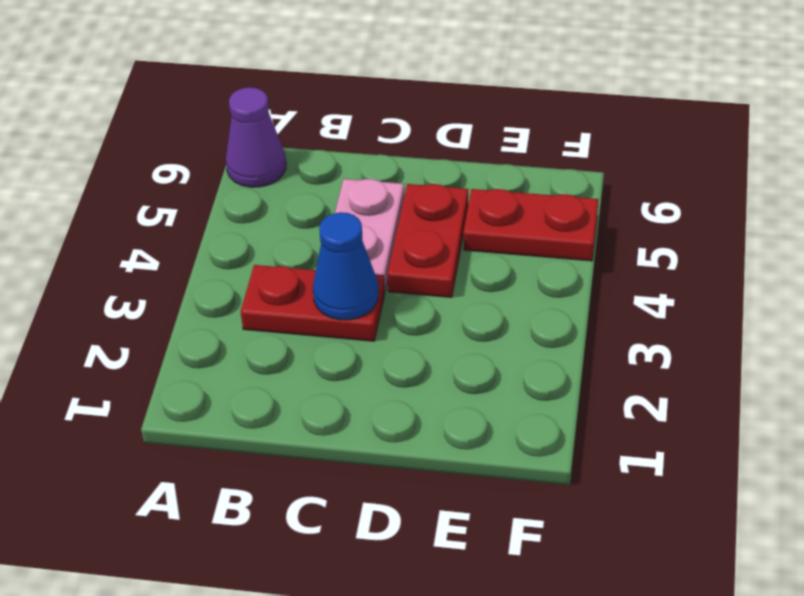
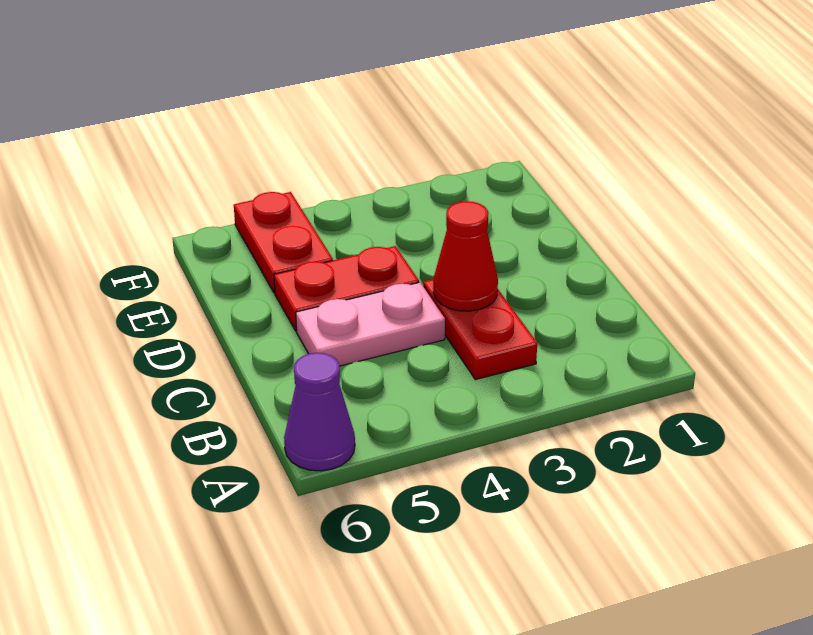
blue cone C3 level 2 -> red cone C3 level 2

